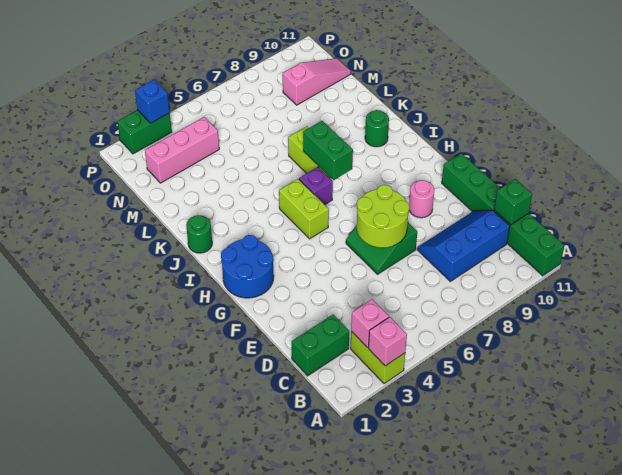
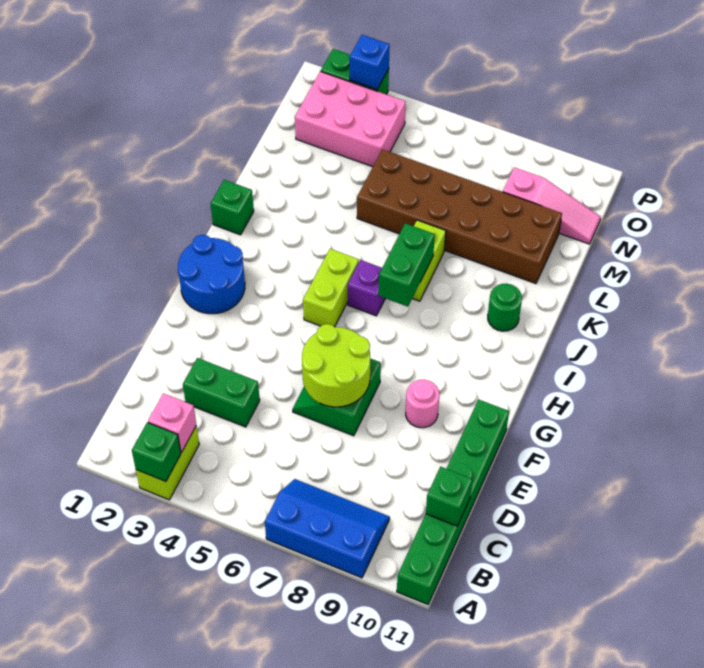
pink brick A3 level 2 -> green brick A3 level 2
green brick C1:C2 level 1 -> green brick D3:D4 level 1
blue slope C8:D10 level 1 top C -> blue slope A7:B9 level 1 top A
green round brick J1 level 1 -> green brick J1 level 1
none -> brown brick L5:M10 level 1
pink brick N2:N4 level 1 -> pink brick N2:O4 level 1

